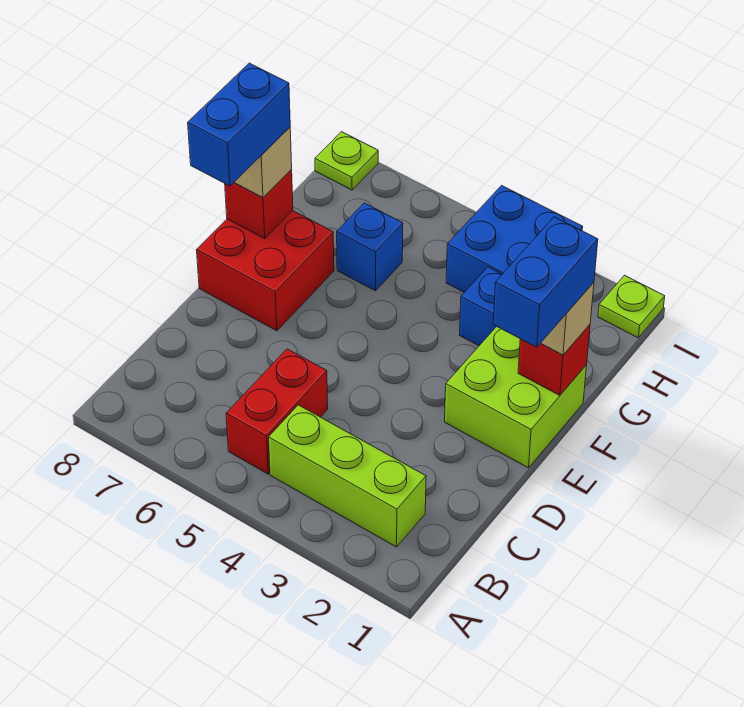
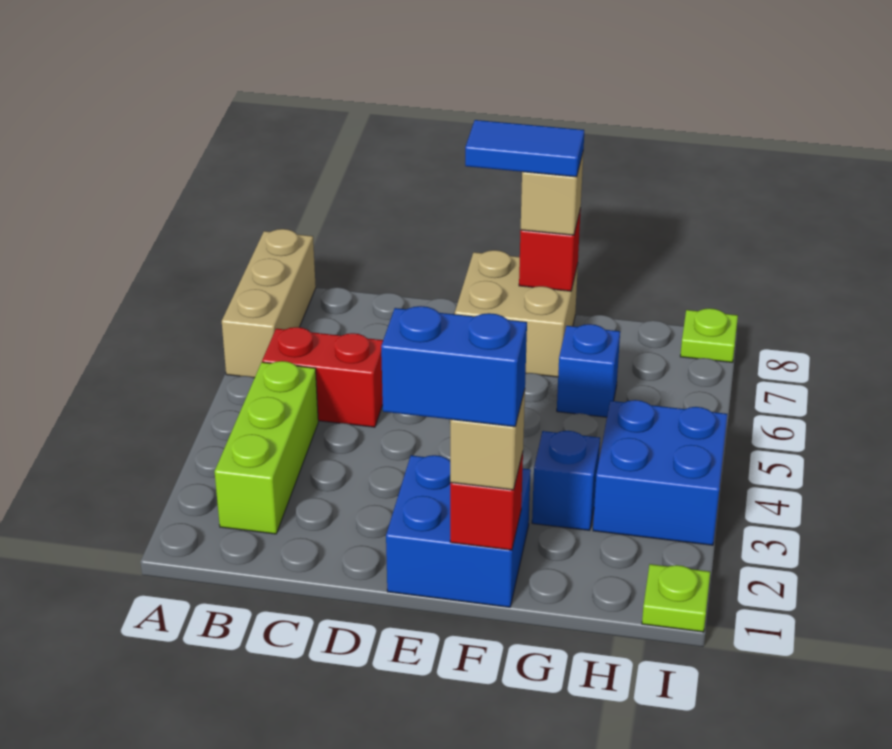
none -> tan brick A6:A8 level 1
lime brick E1:F2 level 1 -> blue brick E1:F2 level 1
red brick E7:F8 level 1 -> tan brick E7:F8 level 1
blue brick E8:F8 level 4 -> blue tile E8:F8 level 4

